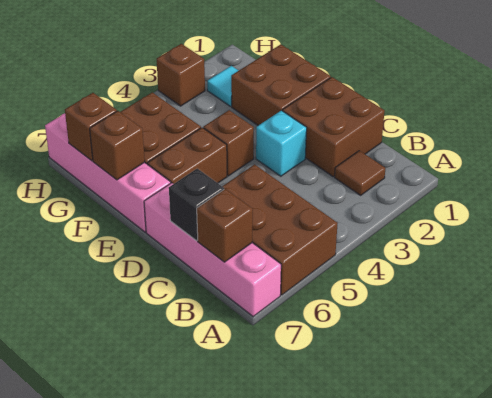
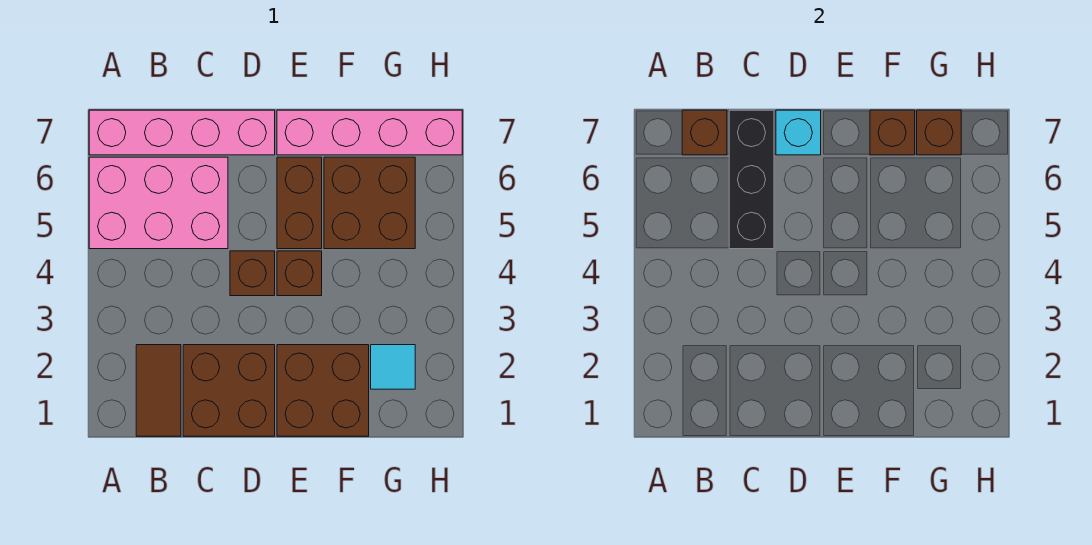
brown brick A5:C6 level 1 -> pink brick A5:C6 level 1
brown tile B2 level 1 -> brown tile B1:B2 level 1
black brick C7 level 2 -> black brick C5:C7 level 2
cyan brick D3 level 1 -> cyan brick D7 level 2
brown brick H3 level 1 -> brown brick D4 level 1

